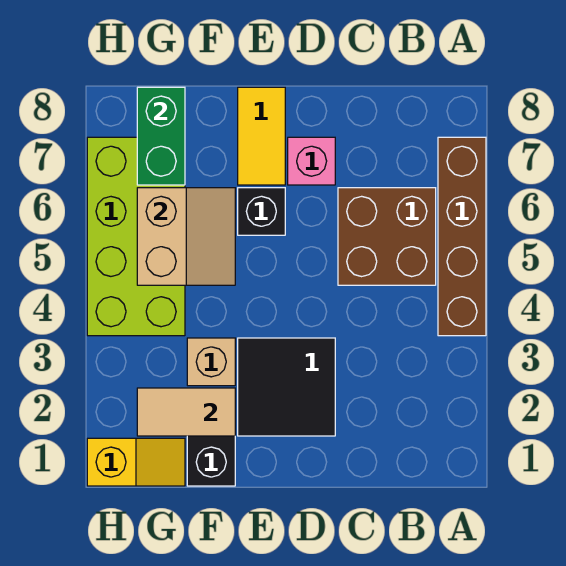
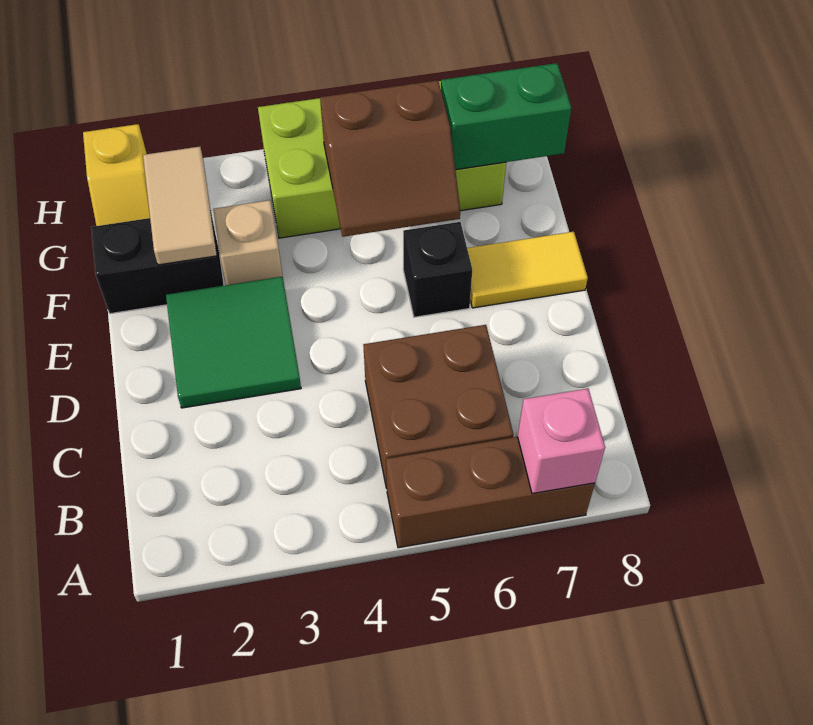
brown brick A4:A7 level 1 -> brown brick A5:A7 level 1
black tile D2:E3 level 1 -> green tile D2:E3 level 1
pink brick D7 level 1 -> pink brick A7 level 2
tan slope F5:G6 level 2 top G -> brown slope F5:G6 level 2 top G

